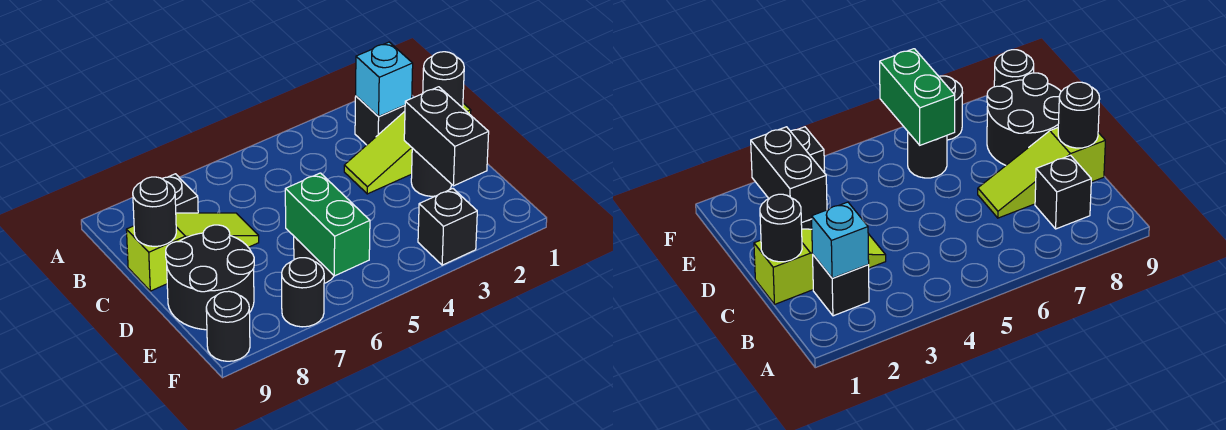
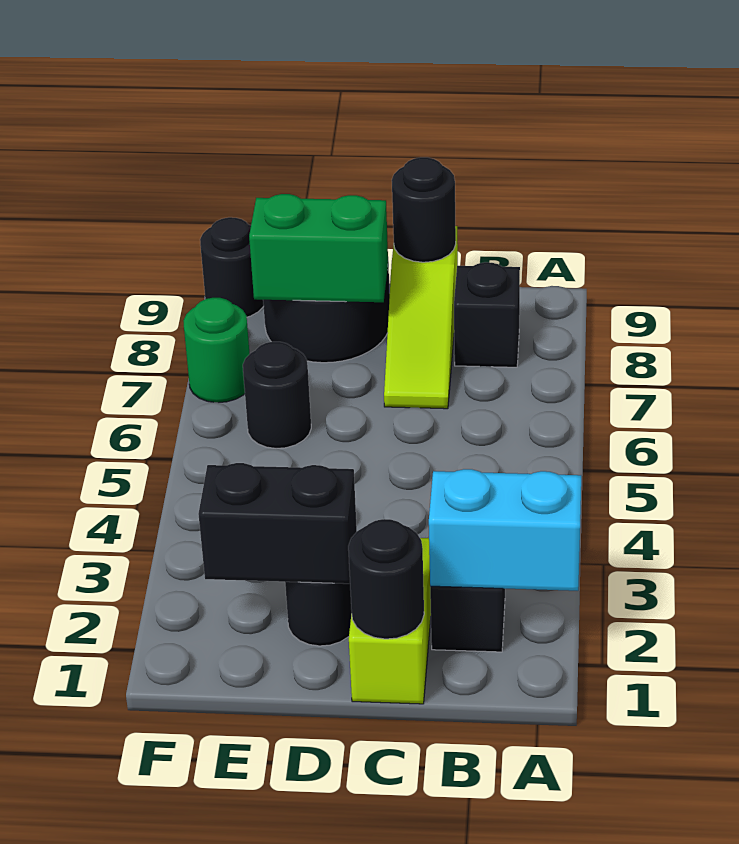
cyan brick B2 level 2 -> cyan brick A2:B2 level 2
green brick E6:F6 level 2 -> green brick D8:E8 level 2
black brick F3 level 1 -> none
black round brick F7 level 1 -> green round brick F7 level 1

